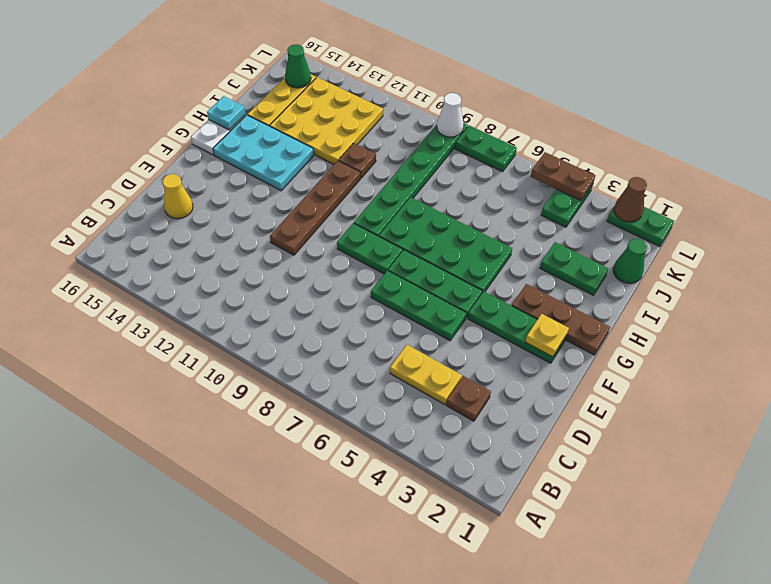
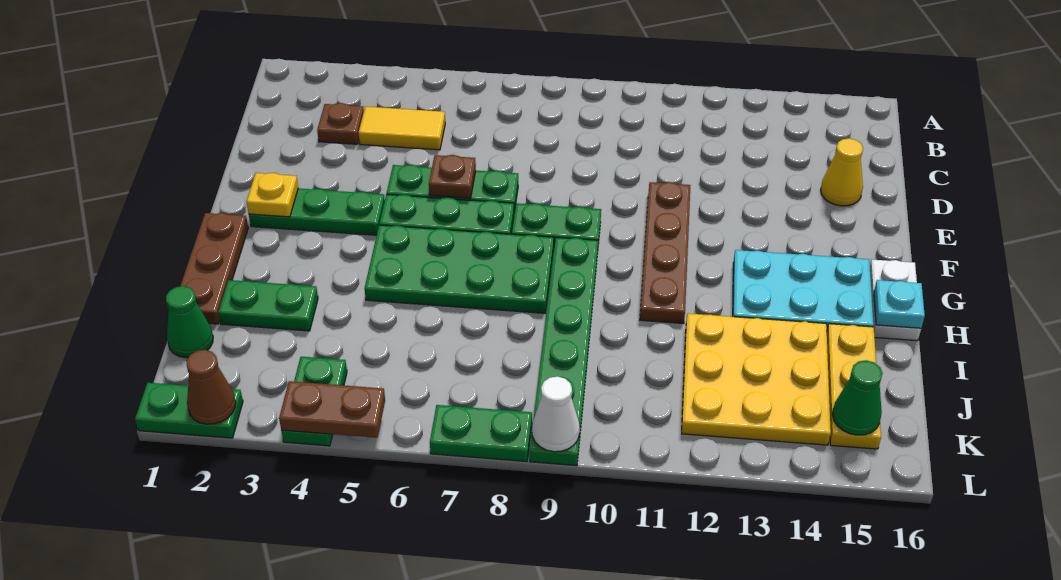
yellow plate C4:C5 level 1 -> yellow tile C4:C5 level 1
brown plate G1:G3 level 1 -> brown plate G1:I1 level 1
brown plate I11 level 1 -> brown plate E6 level 2

